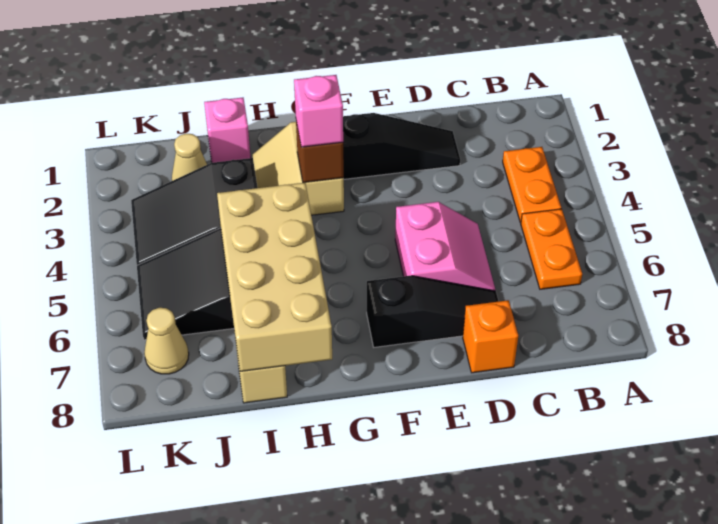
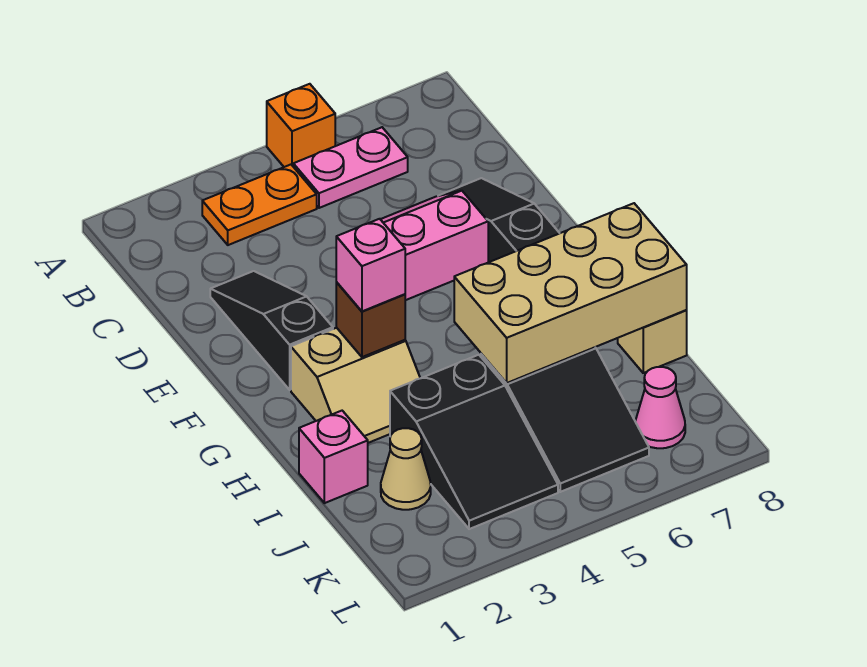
orange plate B5:B6 level 1 -> pink plate B5:B6 level 1
orange brick D8 level 1 -> orange brick A5 level 1
tan cone K7 level 1 -> pink cone K7 level 1

